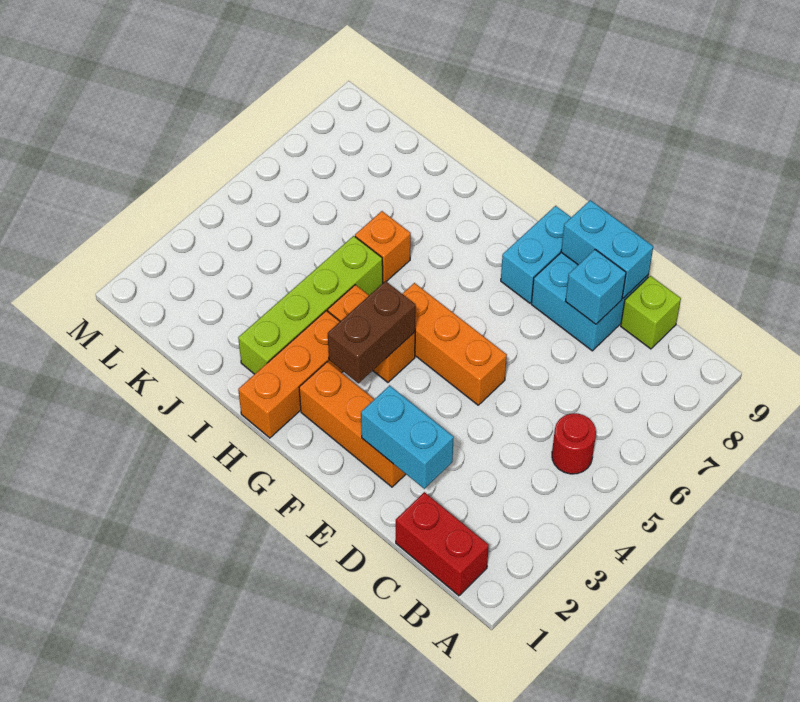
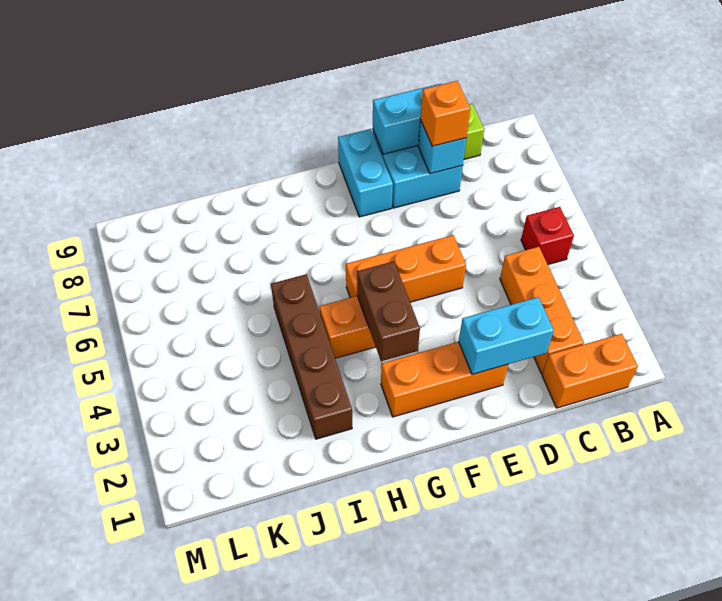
red brick B1:C1 level 1 -> orange brick B1:C1 level 1
red round brick B5 level 1 -> red brick B5 level 1
orange brick H1:H3 level 1 -> orange brick C2:C4 level 1
lime brick I2:I5 level 1 -> brown brick I2:I5 level 1
orange brick I6 level 1 -> orange brick D8 level 3

